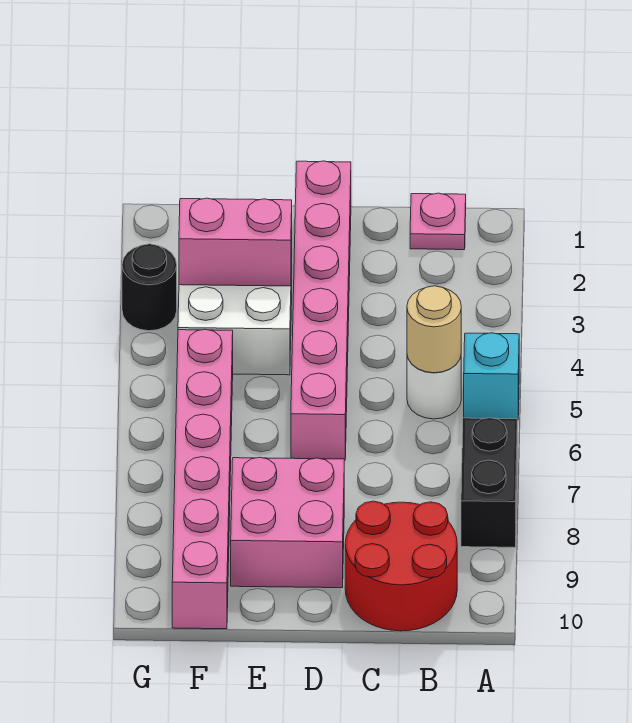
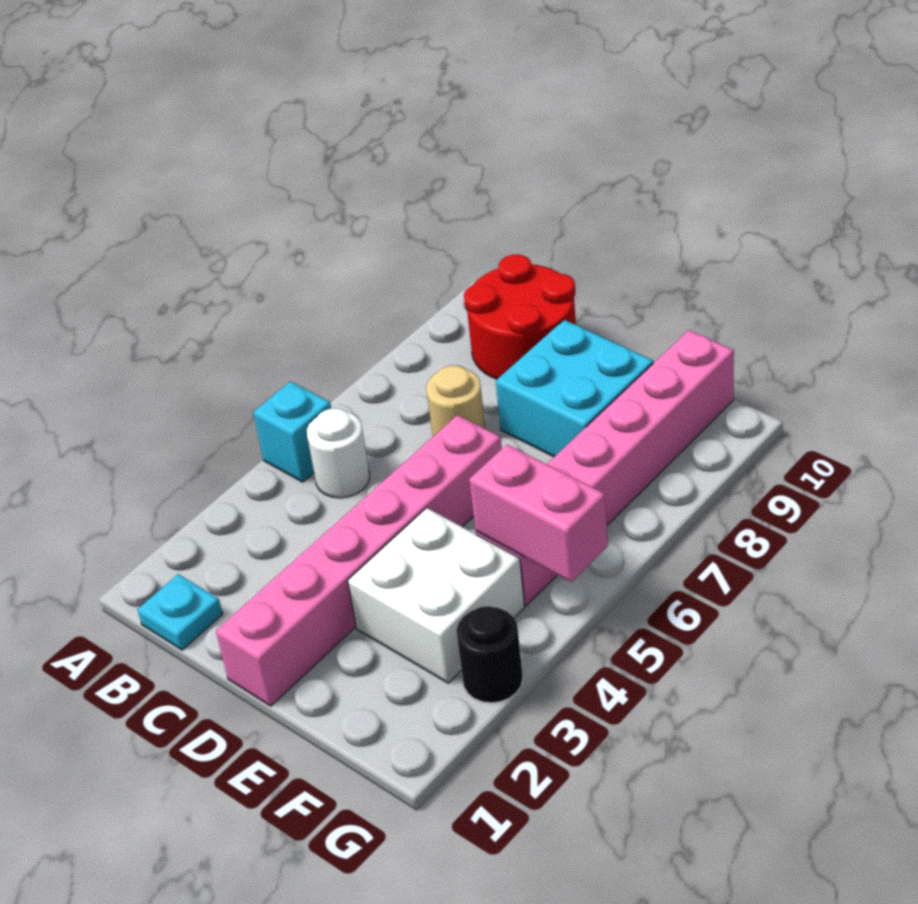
black brick A7:A8 level 1 -> none
pink plate B1 level 1 -> cyan plate B1 level 1
tan round brick B5 level 2 -> tan round brick C7 level 1
pink brick D8:E9 level 1 -> cyan brick D8:E9 level 1
pink brick E3:F3 level 2 -> pink brick F5:G5 level 2

